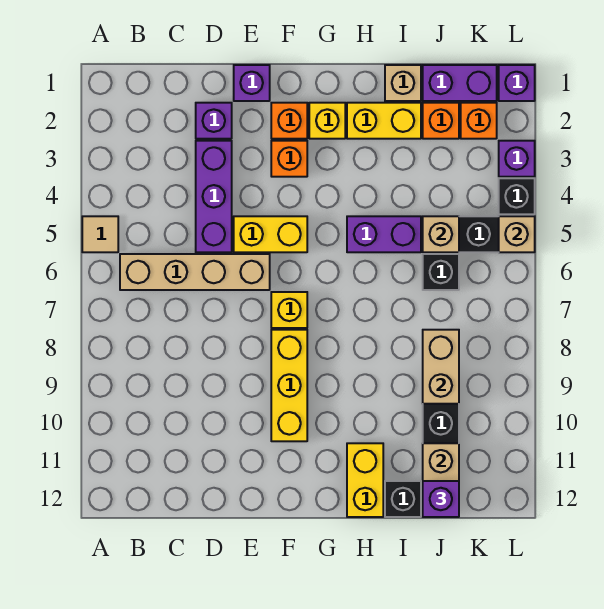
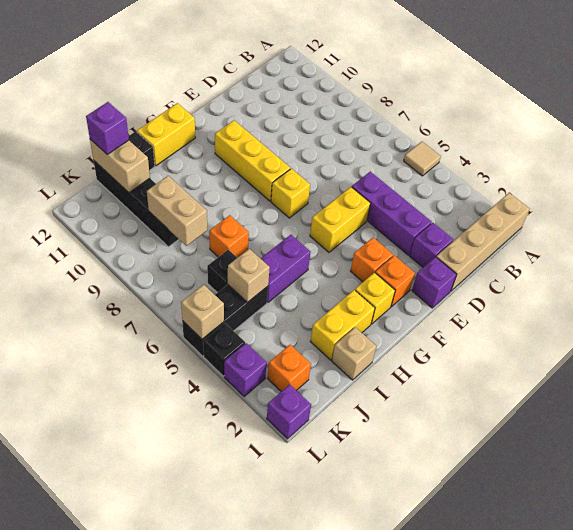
tan brick B6:E6 level 1 -> tan brick A1:D1 level 1
yellow brick H11:H12 level 1 -> yellow brick G12:H12 level 1
purple brick J1:K1 level 1 -> none
orange brick J2 level 1 -> orange brick I7 level 1

